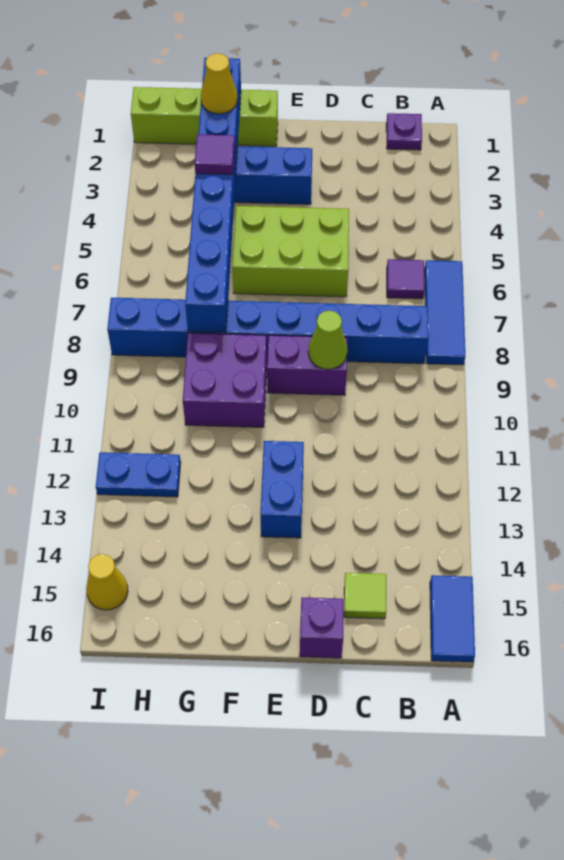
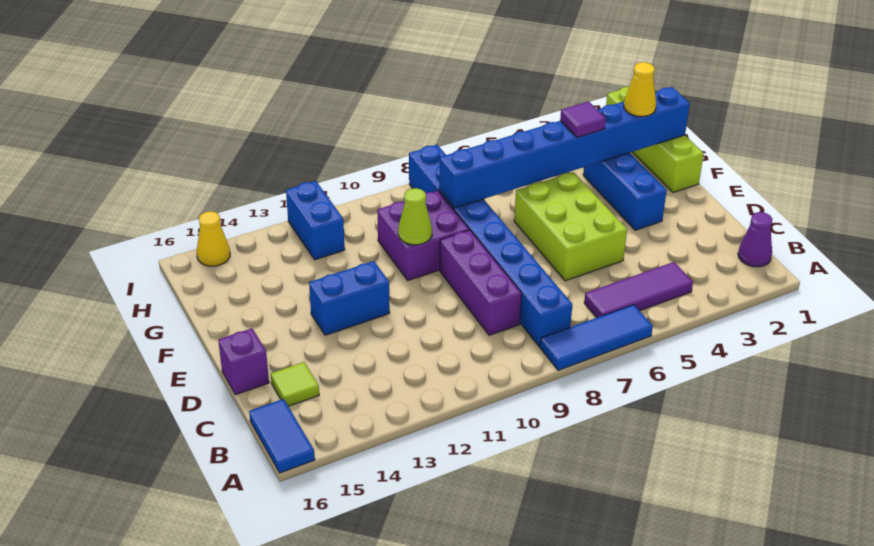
blue tile A15:A16 level 1 -> blue tile A16:B16 level 1
purple plate B1 level 1 -> purple cone B1 level 1
purple tile B6 level 1 -> purple tile B4:B6 level 1
purple brick D9:E9 level 1 -> purple brick C9:E9 level 1
lime cone D9 level 2 -> lime cone F10 level 2
blue plate H12:I12 level 1 -> blue brick H12:I12 level 1

